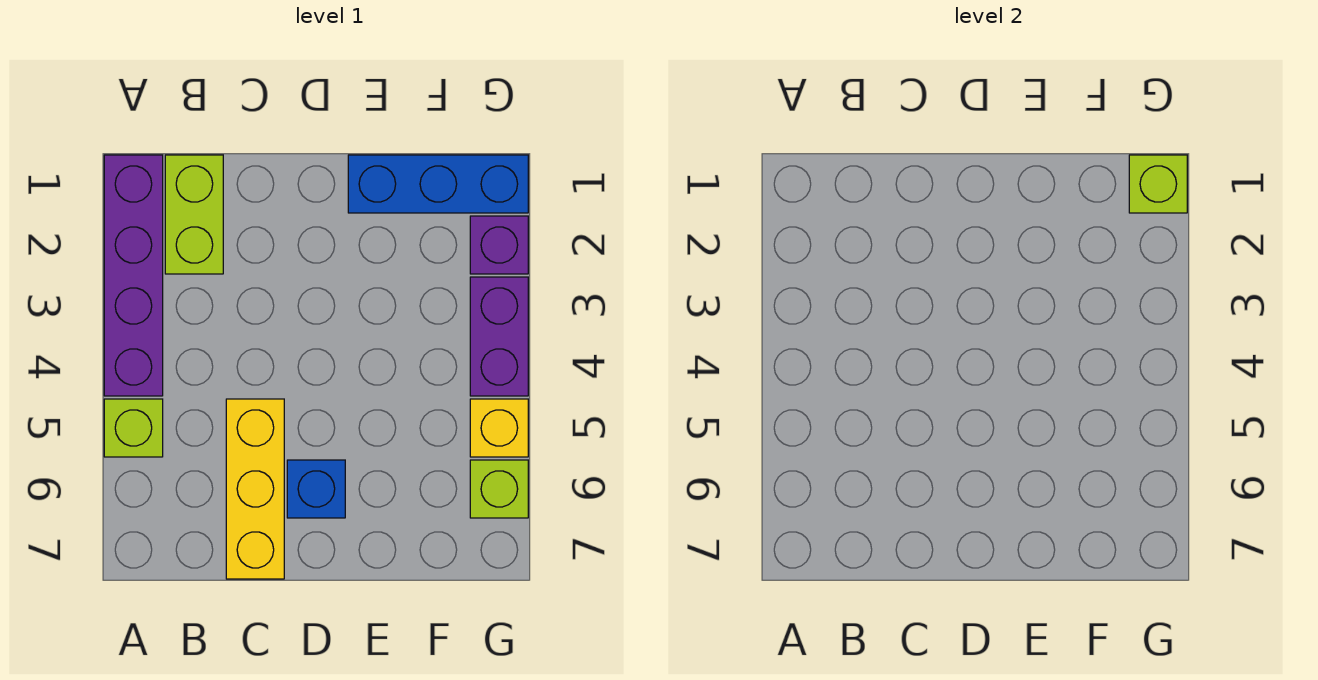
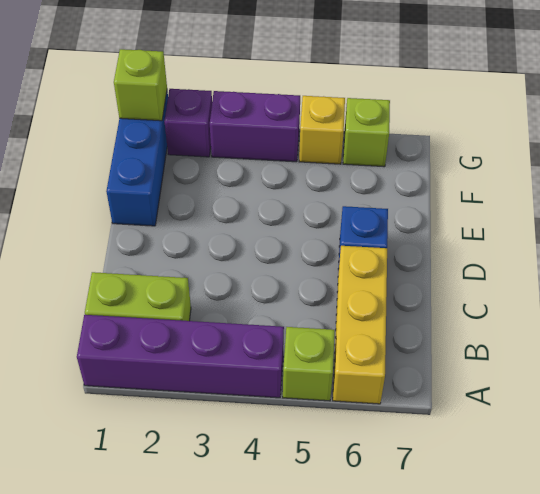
yellow brick C5:C7 level 1 -> yellow brick A6:C6 level 1

